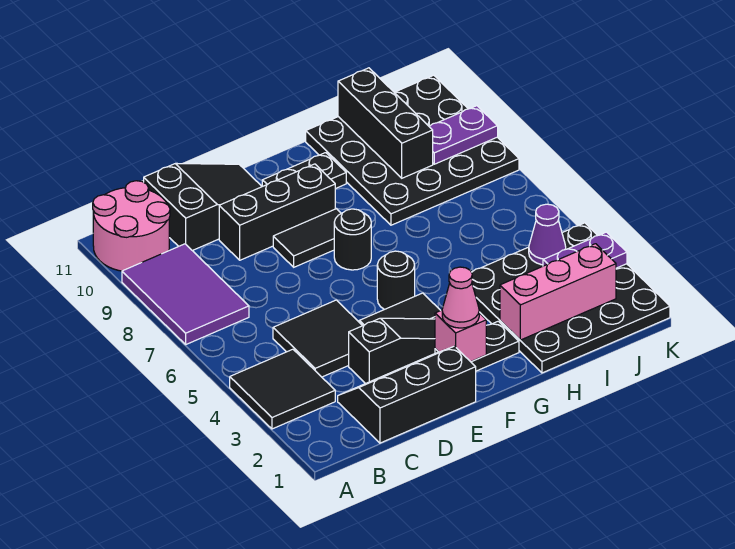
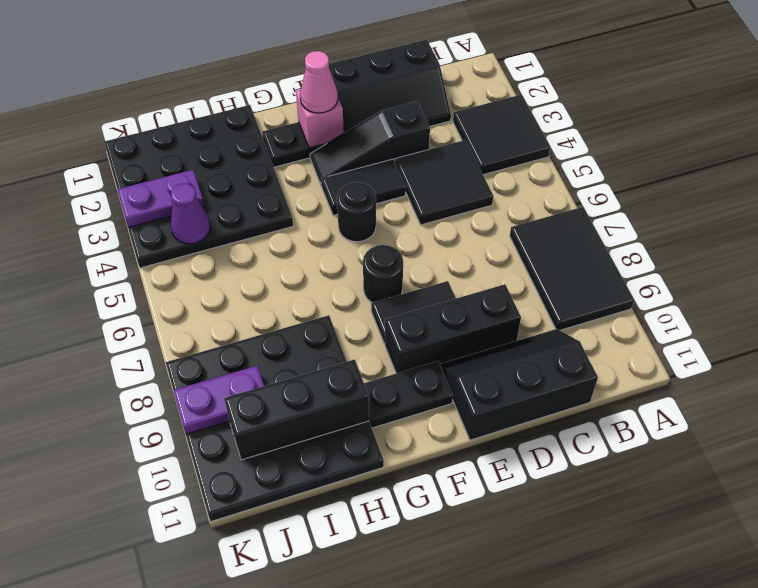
purple tile A7:B9 level 1 -> black tile A7:B9 level 1
pink round brick A10:B11 level 1 -> none
black slope C10:E11 level 1 top C -> black slope C10:E11 level 1 top 11
pink brick H2:J2 level 2 -> none
black brick I9:I11 level 2 -> black brick H10:J10 level 2

